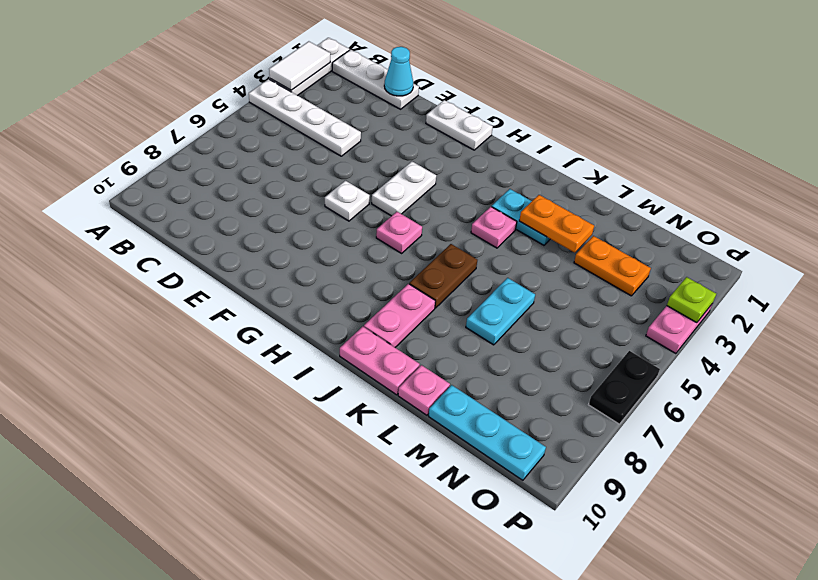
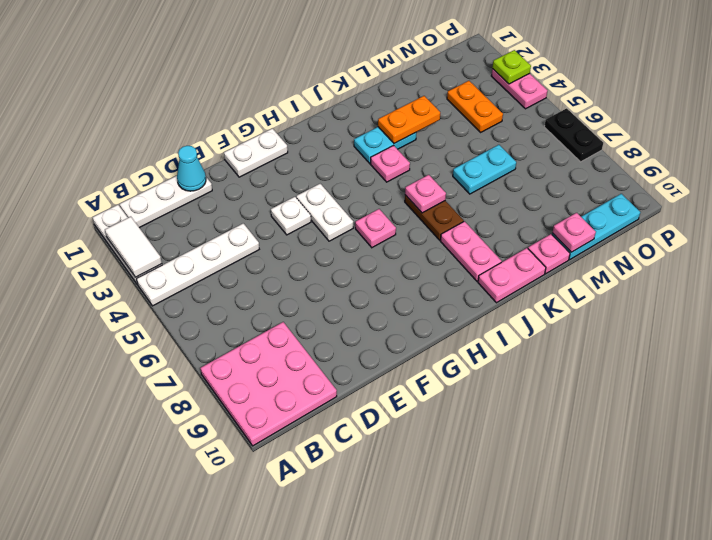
none -> pink plate A8:C10 level 1
white plate F6 level 1 -> white plate F4 level 1
none -> pink plate J6 level 2
cyan plate L6:L7 level 1 -> cyan plate L6:M6 level 1
orange plate M3:N3 level 1 -> orange plate N3:N4 level 1
none -> pink plate M10 level 2

